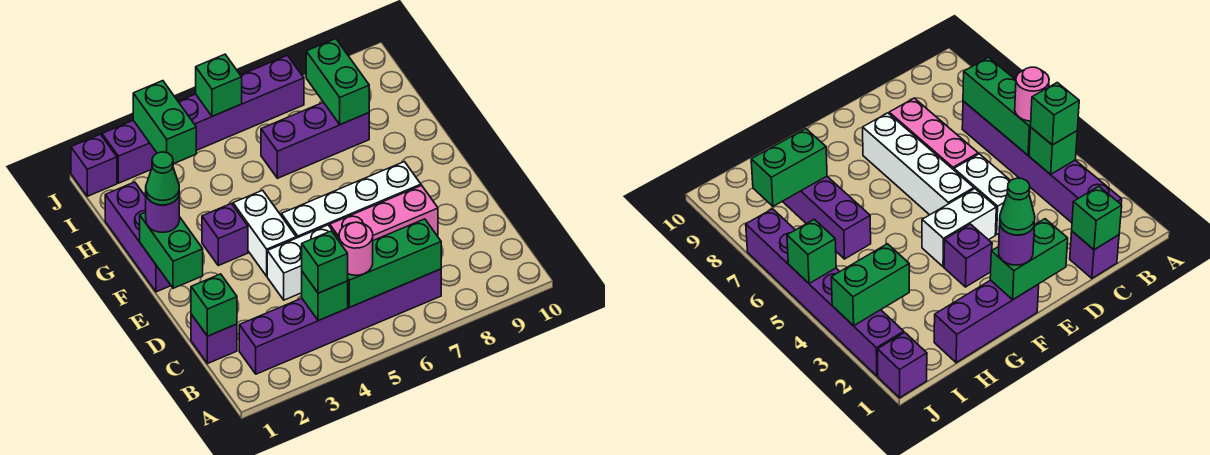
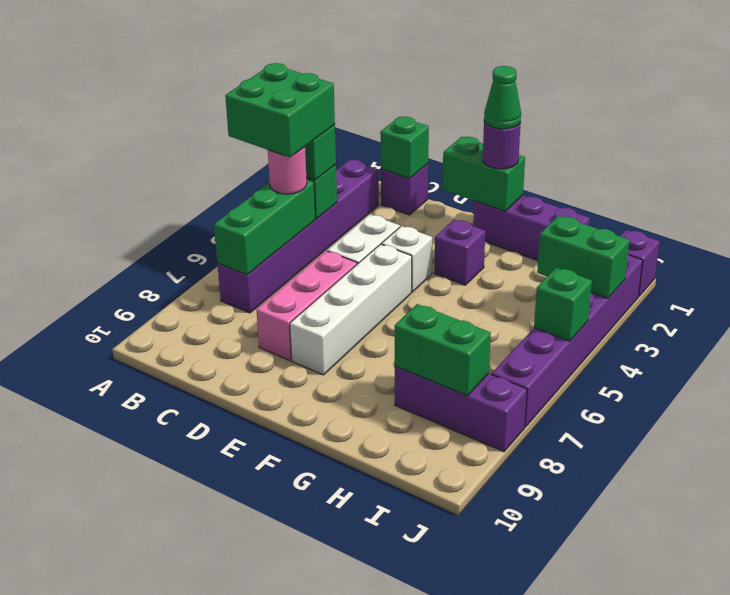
none -> green brick A4:B5 level 4
white brick E4:F4 level 1 -> white brick E4 level 1
purple brick H6:H8 level 1 -> purple brick H8:J8 level 1

